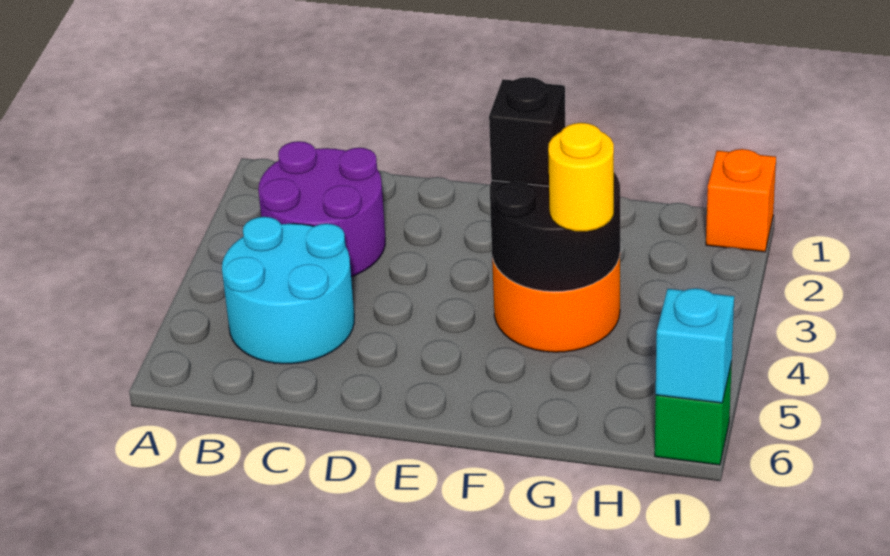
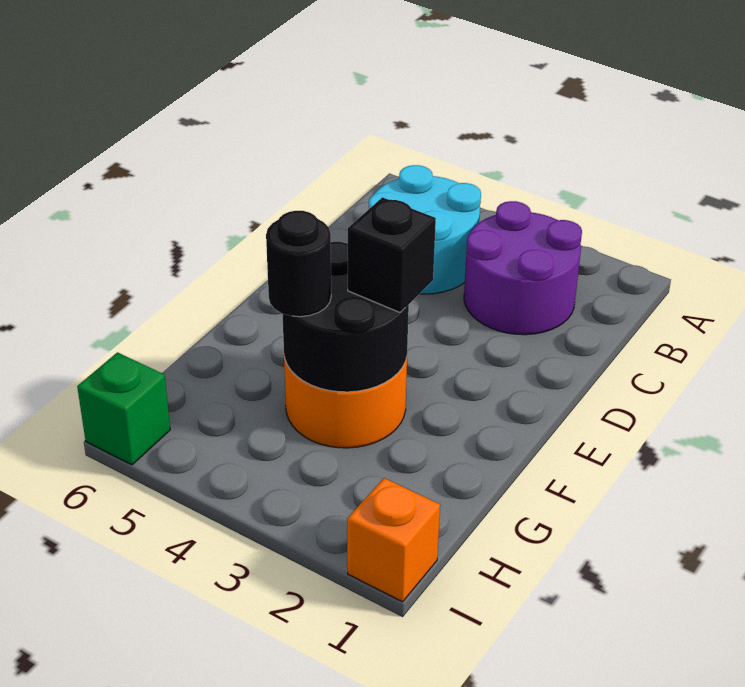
yellow round brick G4 level 3 -> black round brick G4 level 3
cyan brick I6 level 2 -> none

